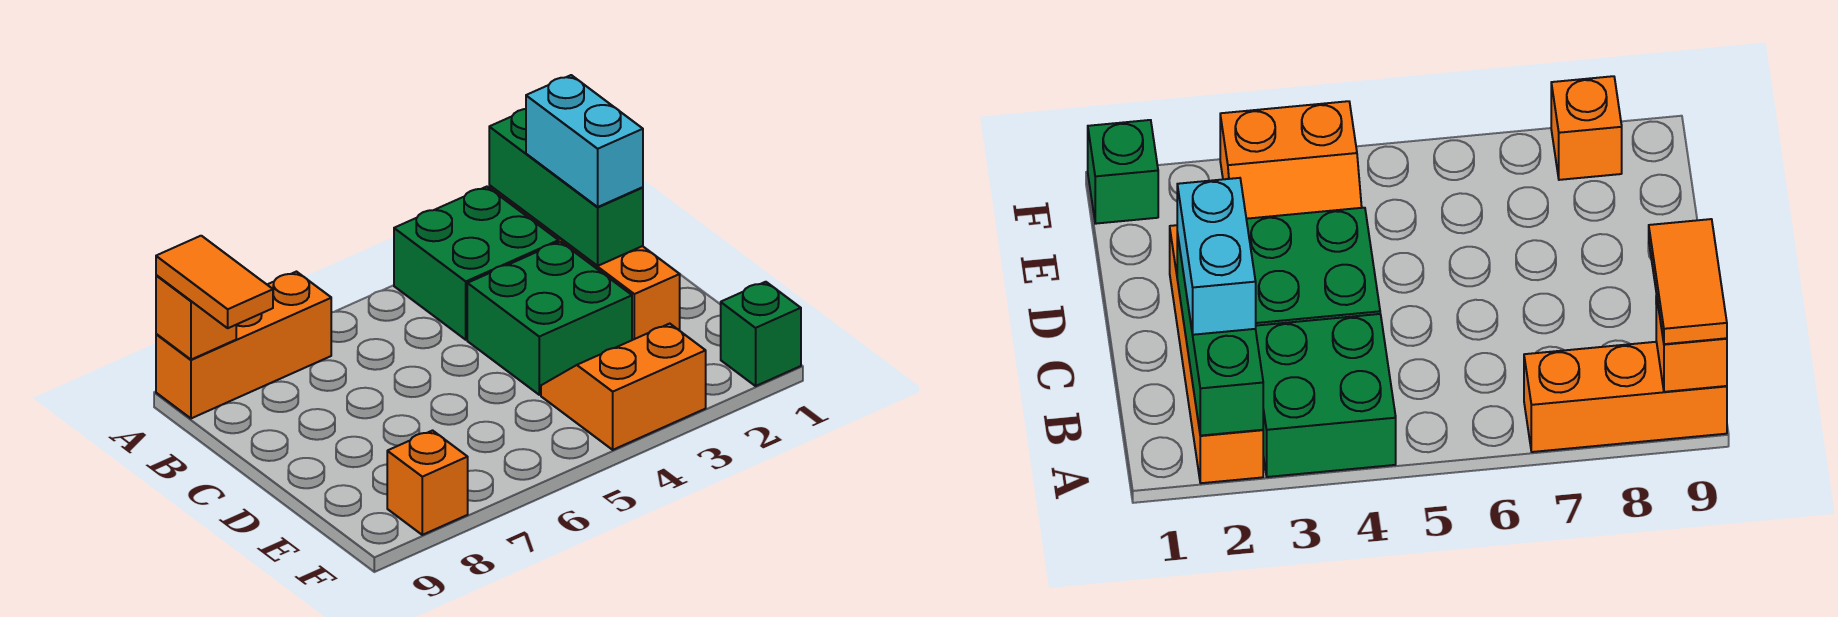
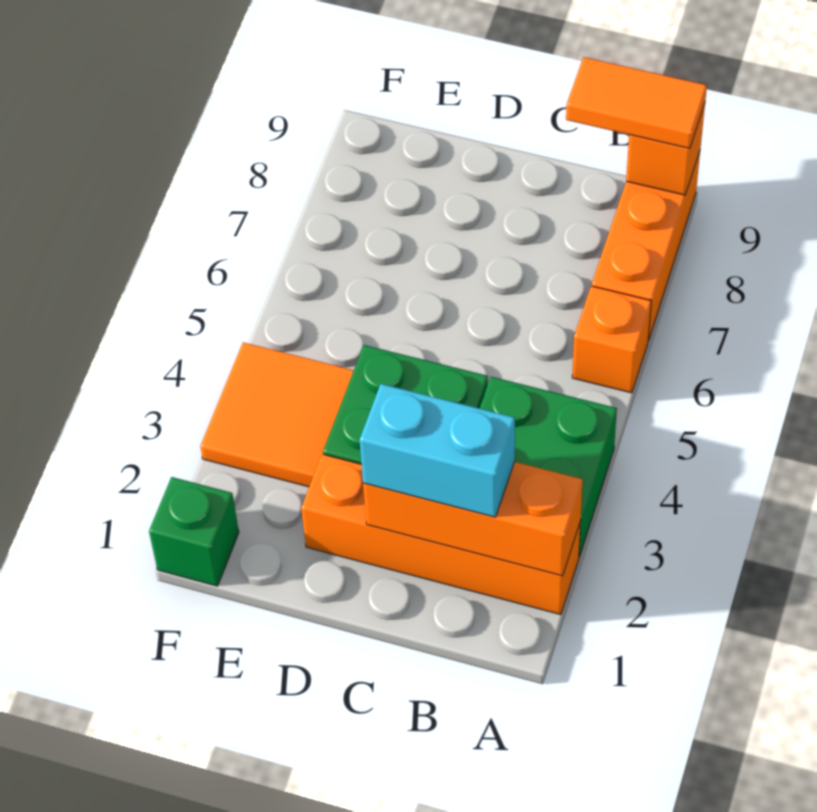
green brick A2:C2 level 2 -> orange brick A2:C2 level 2
orange slope E3:F4 level 1 top F -> orange tile E3:F4 level 1
orange brick F8 level 1 -> orange brick A6 level 1

